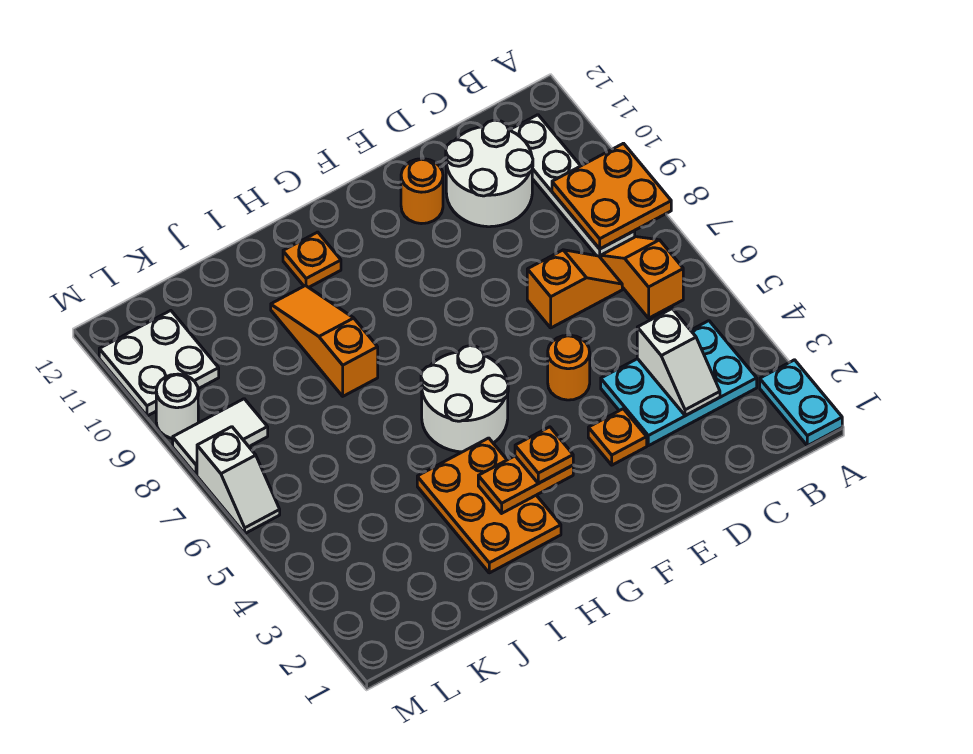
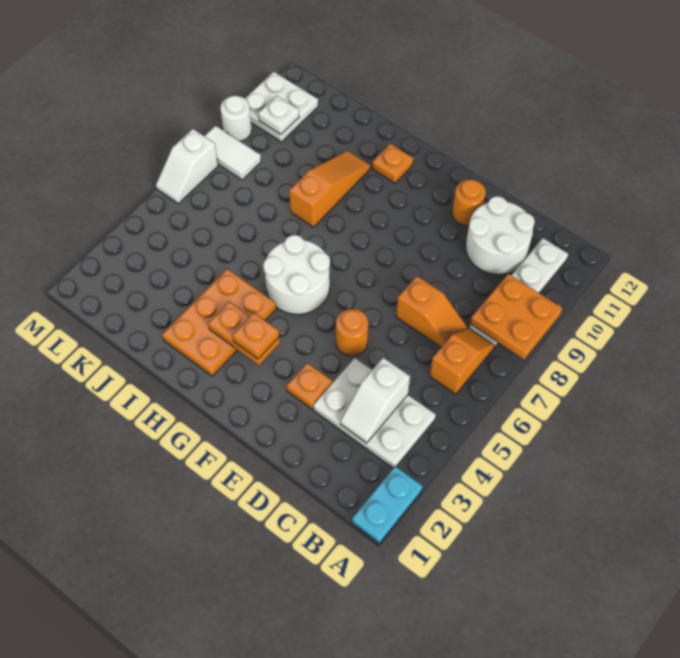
cyan plate B3:D4 level 1 -> white plate B3:D4 level 1
none -> white plate L10 level 2

